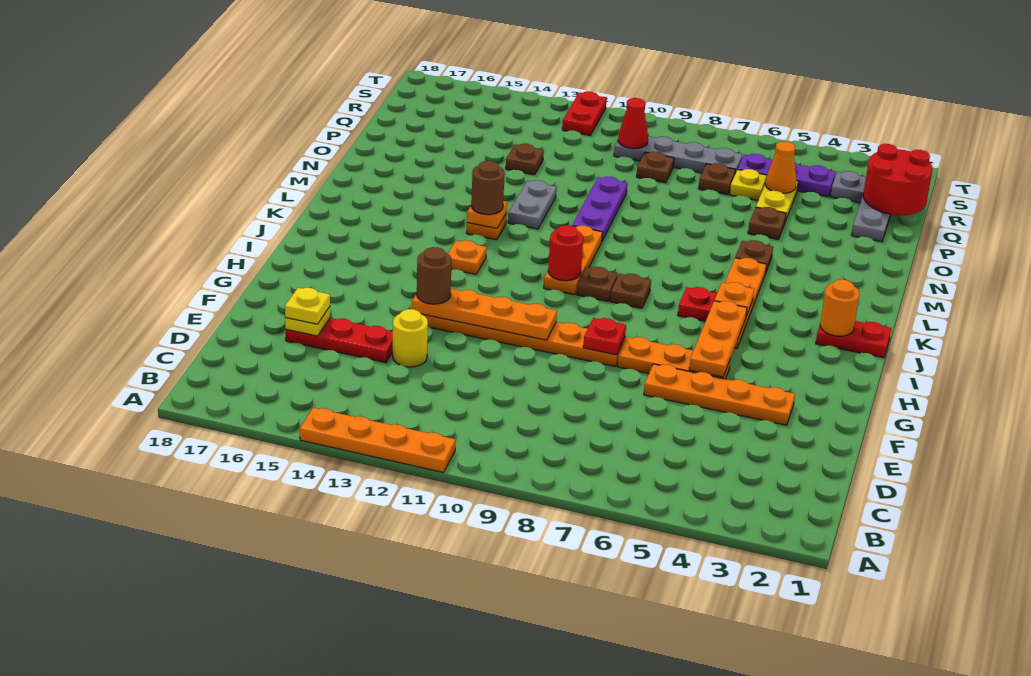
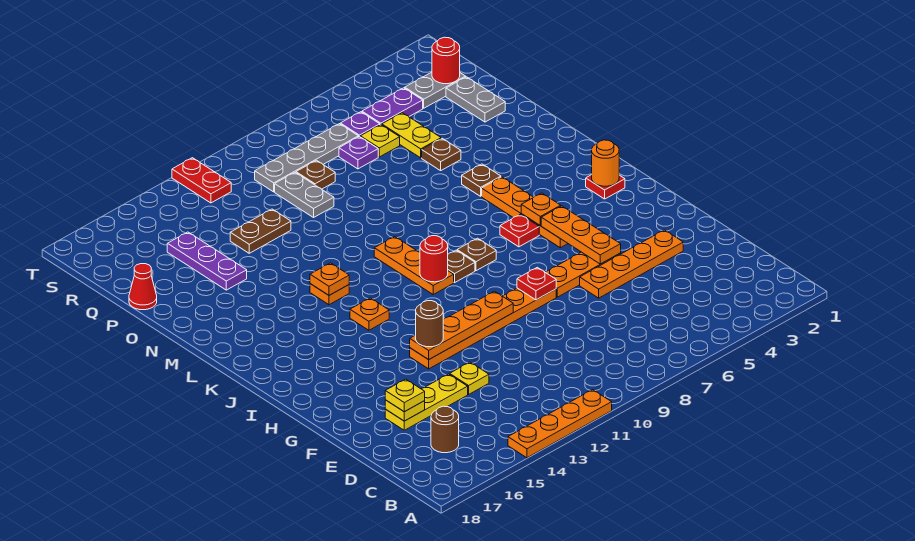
yellow round brick E13 level 1 -> yellow plate E13 level 1
red plate E14:E16 level 1 -> yellow plate E14:E16 level 1
red plate J1:J2 level 1 -> red plate J2 level 1
brown round brick L13 level 3 -> brown round brick C16 level 1
purple plate M10:O10 level 1 -> purple plate O15:Q15 level 1
grey plate M12:N12 level 1 -> grey plate P10:Q10 level 1
brown plate P13 level 1 -> brown plate P12:P13 level 1
red round brick Q1:R2 level 2 -> red round brick R2 level 2
orange cone Q5 level 2 -> none
brown plate Q7 level 1 -> purple plate Q7 level 1
red cone R10 level 2 -> red cone P18 level 1

